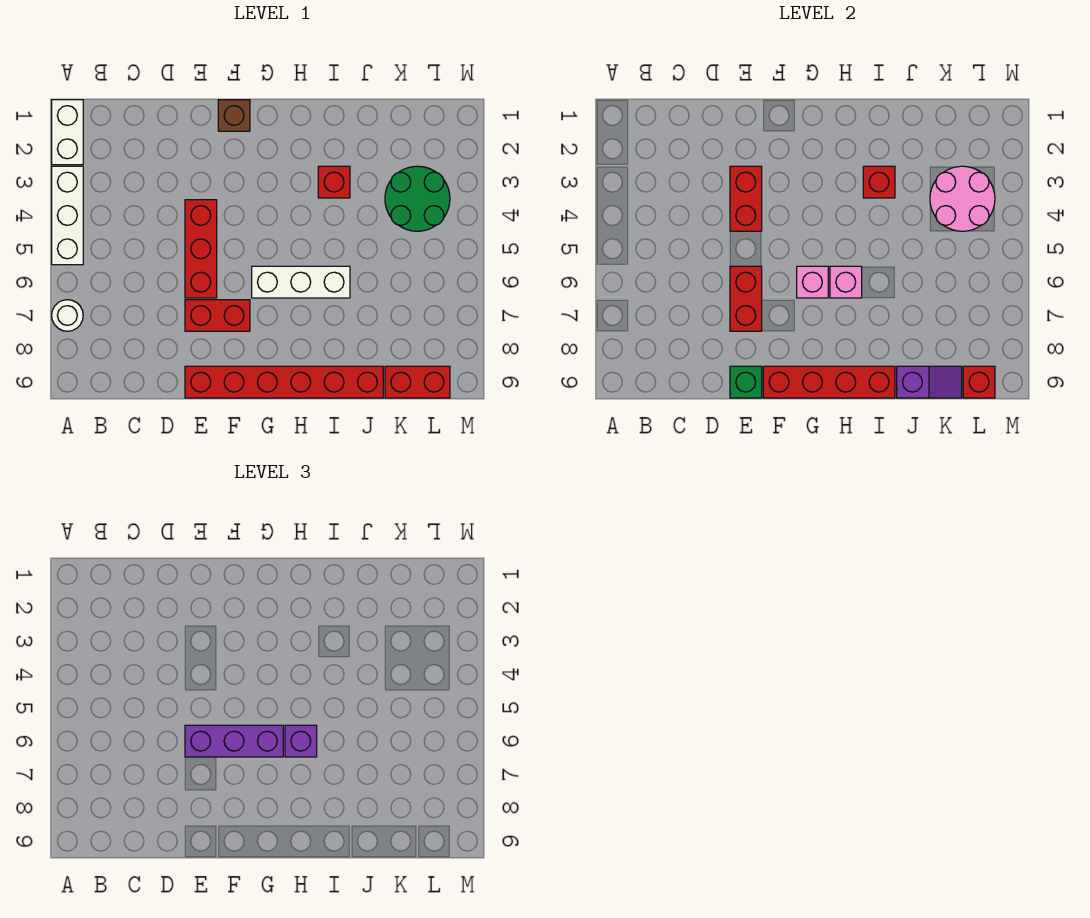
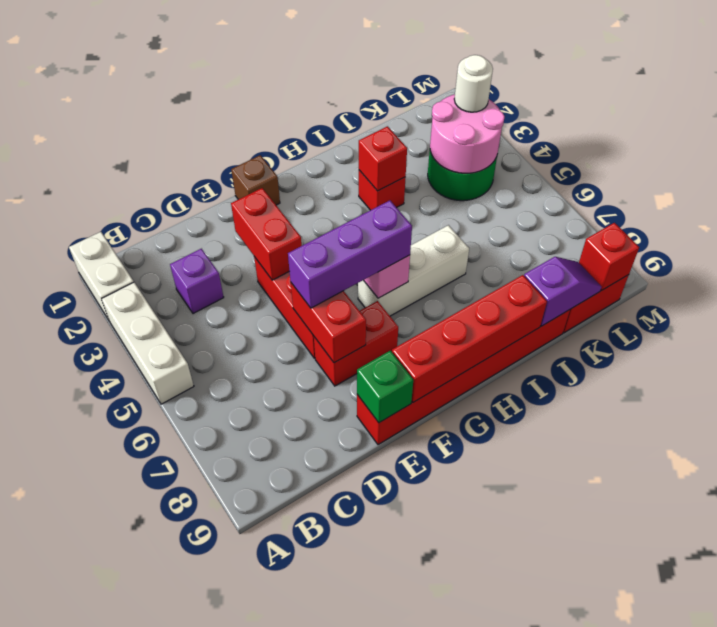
white round brick A7 level 1 -> white round brick L3 level 3
pink brick H6 level 2 -> none
purple brick H6 level 3 -> purple brick C3 level 1

